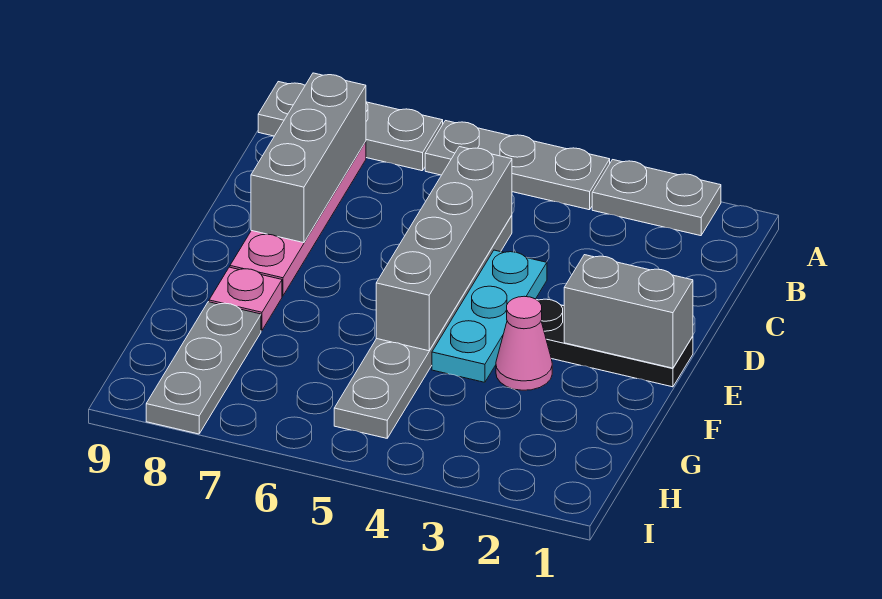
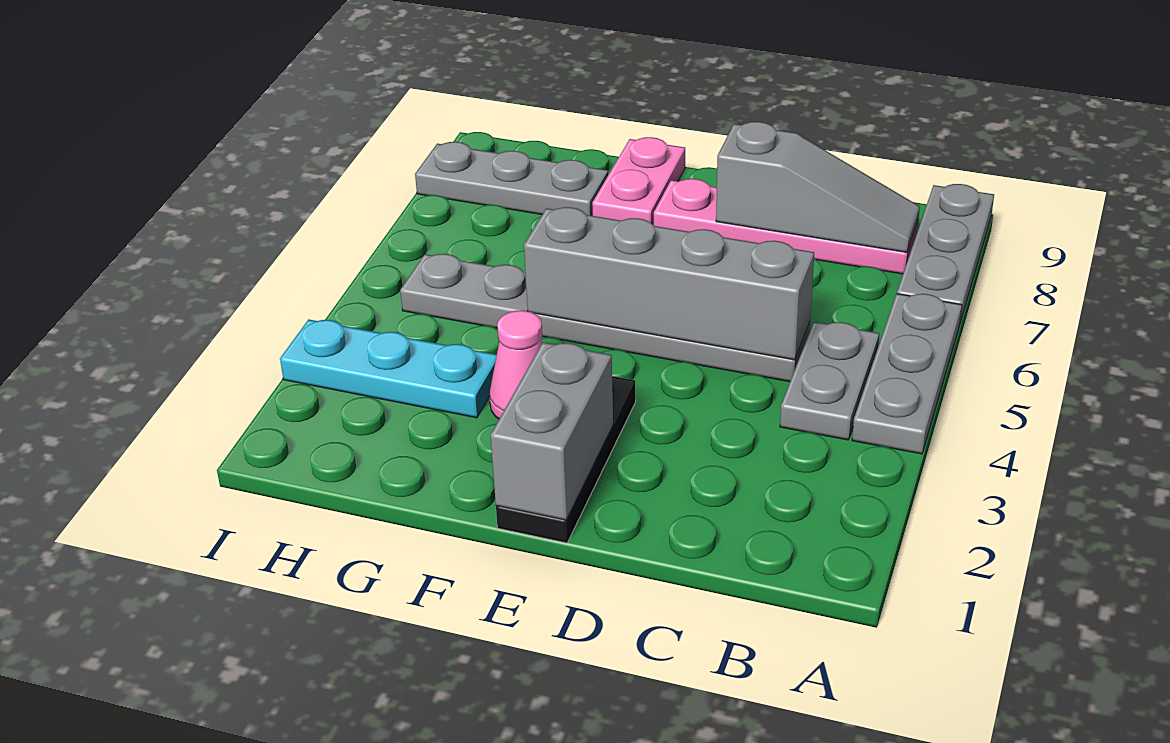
grey plate A2:A3 level 1 -> grey plate B4:B5 level 1
grey brick B8:D8 level 2 -> grey slope B8:D8 level 2 top D
cyan plate D4:F4 level 1 -> cyan plate G3:I3 level 1
pink plate F8 level 1 -> pink plate F8:F9 level 1

